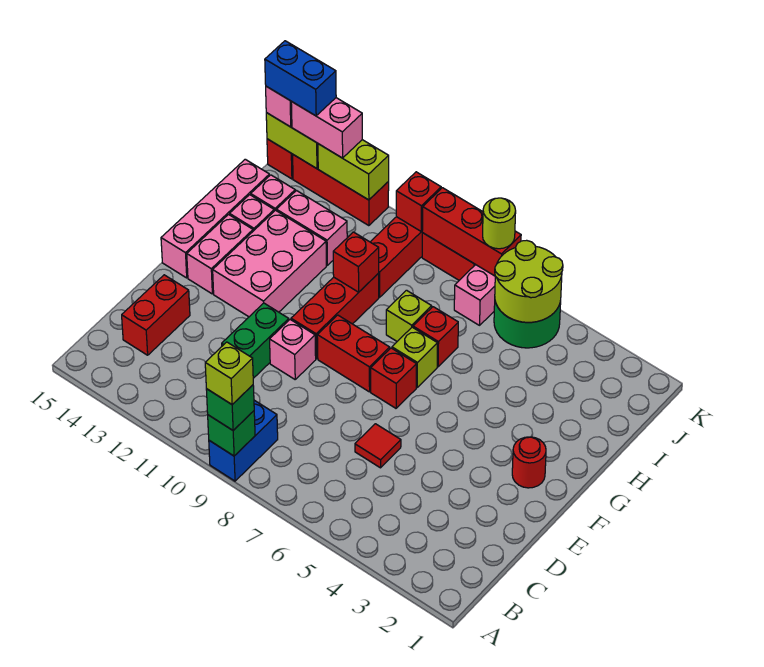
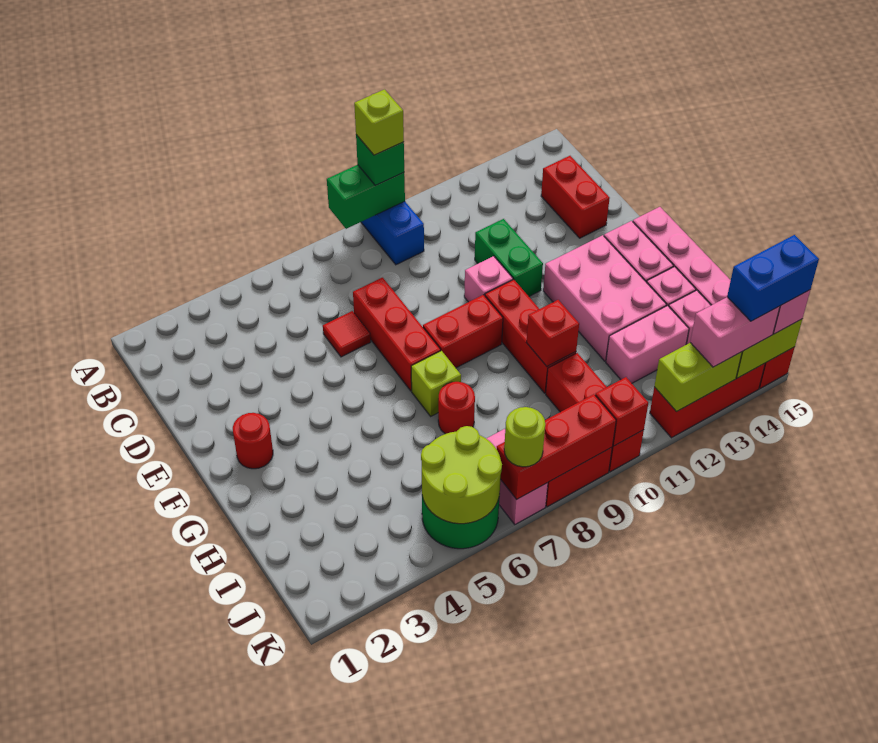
green brick A9 level 2 -> green brick A8:A9 level 2
red brick F7 level 1 -> red brick D7:F7 level 1
red brick H7 level 1 -> red round brick H7 level 1
lime brick H8 level 1 -> none

